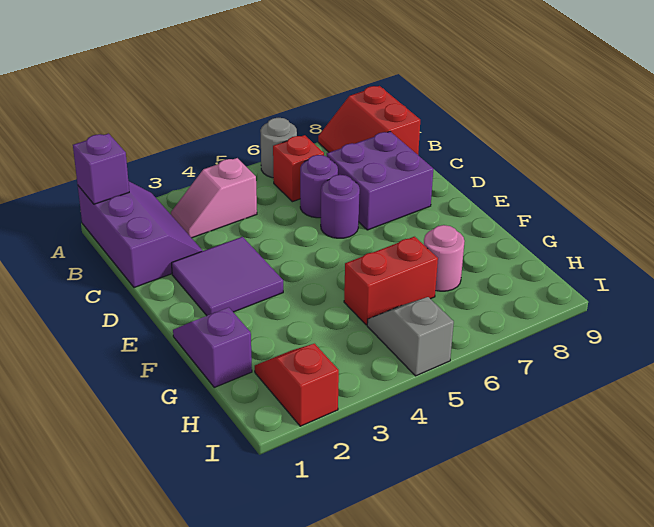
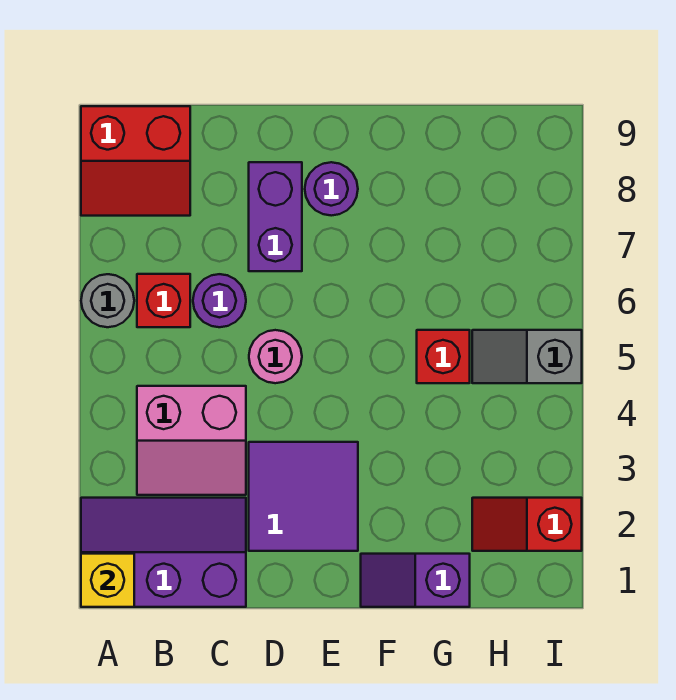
purple brick A1 level 2 -> yellow brick A1 level 2
pink slope B3:B4 level 1 top 4 -> pink slope B3:C4 level 1 top 4
purple brick C7:D8 level 1 -> purple brick D7:D8 level 1
purple round brick D6 level 1 -> purple round brick E8 level 1
red brick G5:G6 level 1 -> red brick G5 level 1
pink round brick G7 level 1 -> pink round brick D5 level 1

